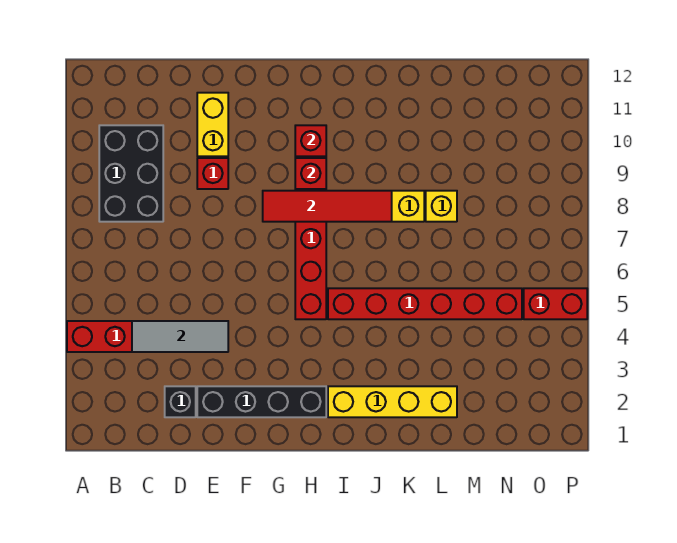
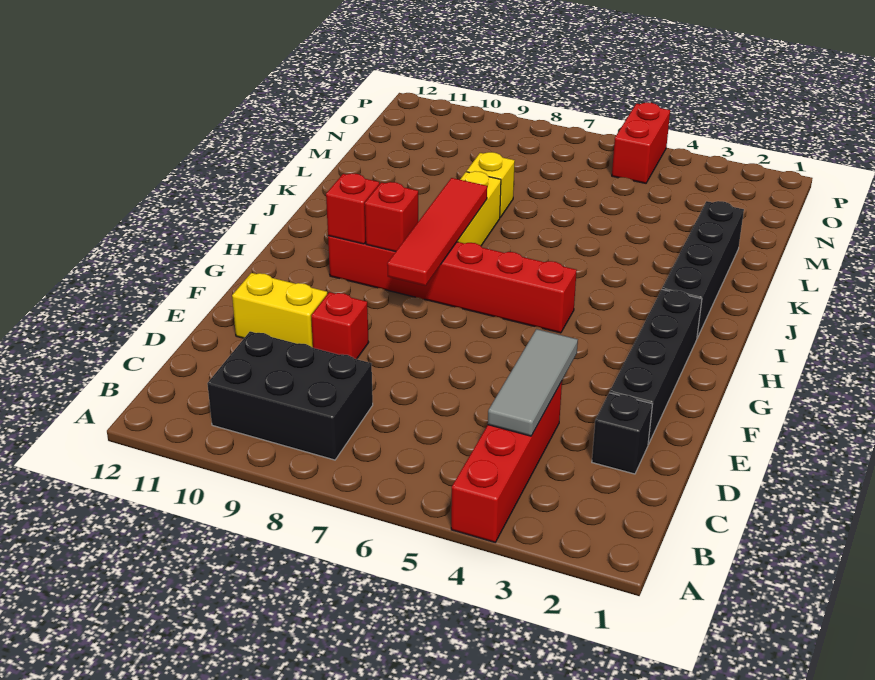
yellow brick I2:L2 level 1 -> black brick I2:L2 level 1
red brick I5:N5 level 1 -> none

